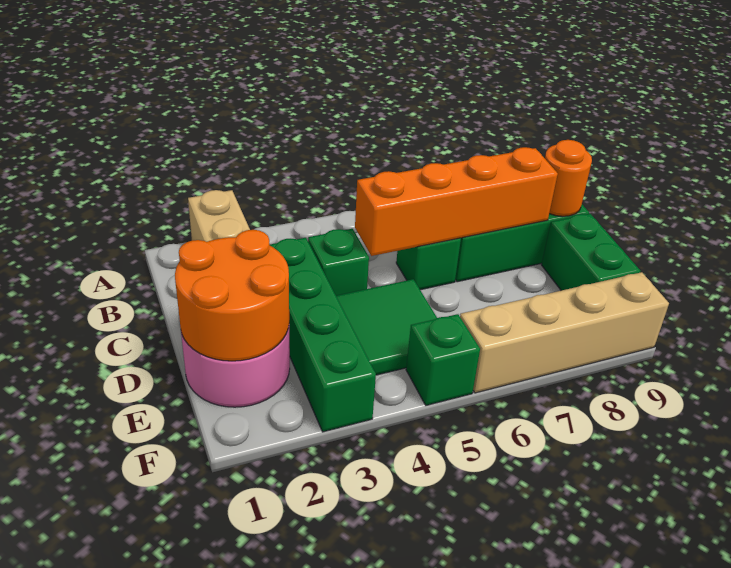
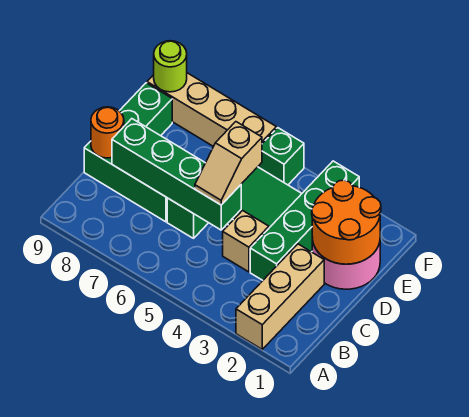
green brick C4 level 1 -> tan brick C4 level 1
orange brick C5:C8 level 2 -> green brick C5:C8 level 2
none -> tan slope C5:D5 level 3 top D
none -> lime round brick F9 level 2

